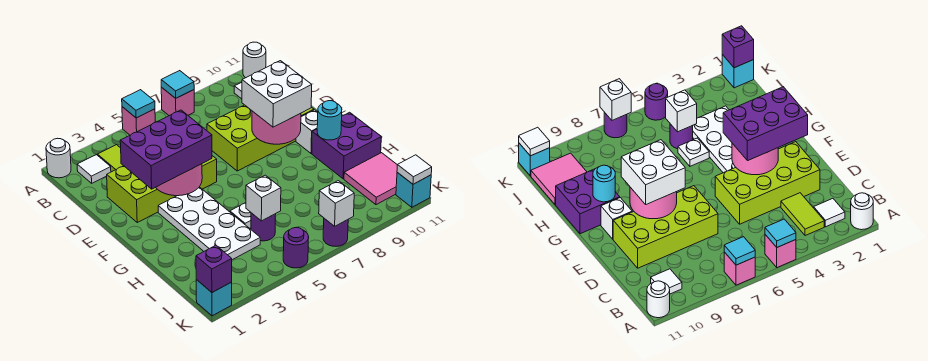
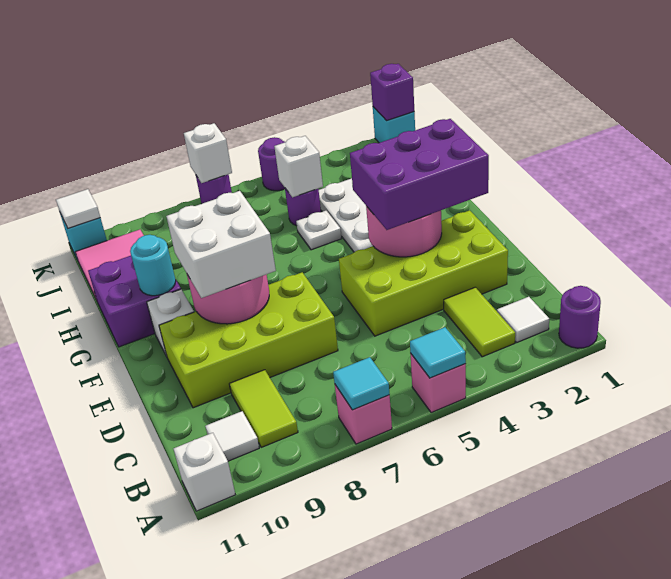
white round brick A1 level 1 -> purple round brick A1 level 1
white round brick A11 level 1 -> white brick A11 level 1
none -> lime tile B9:C9 level 1

